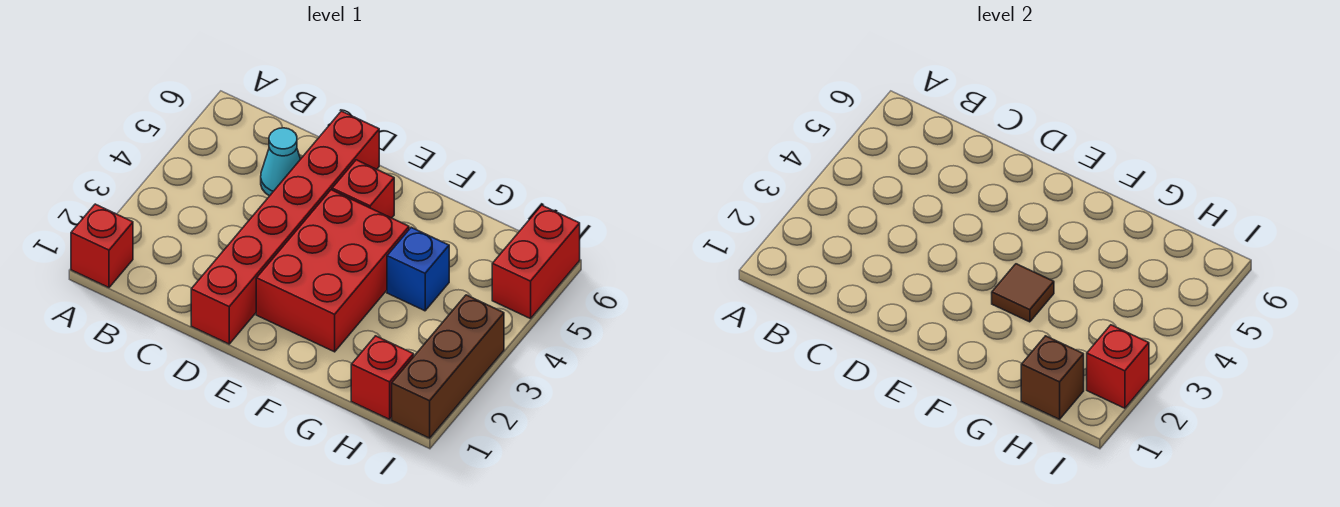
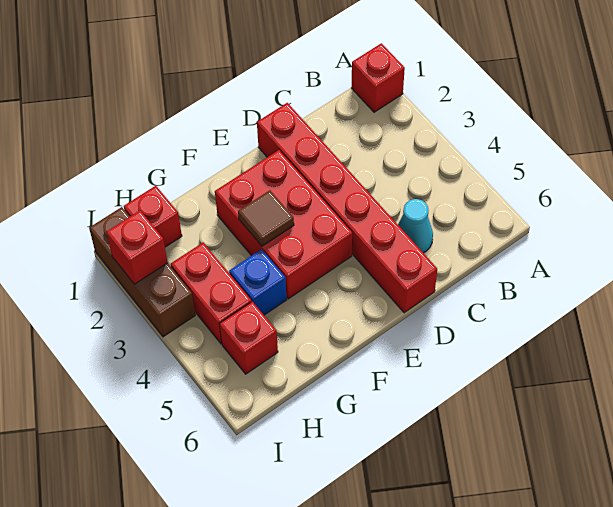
red brick E5 level 1 -> red brick H5 level 1
brown brick H1 level 2 -> none
red brick I5:I6 level 1 -> red brick H3:H4 level 1

